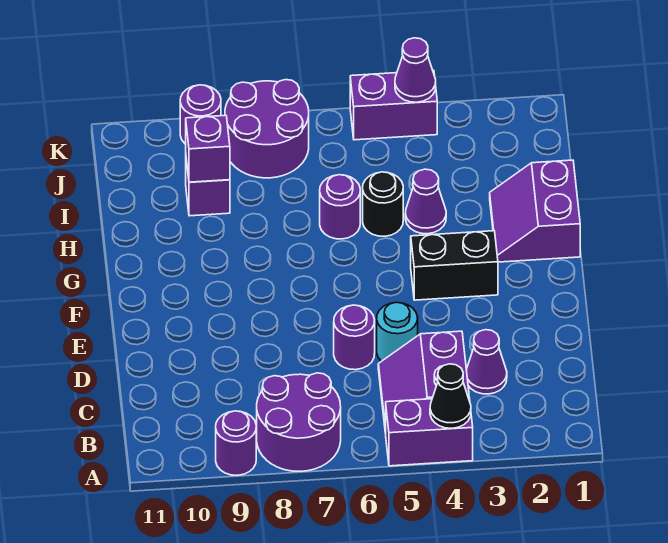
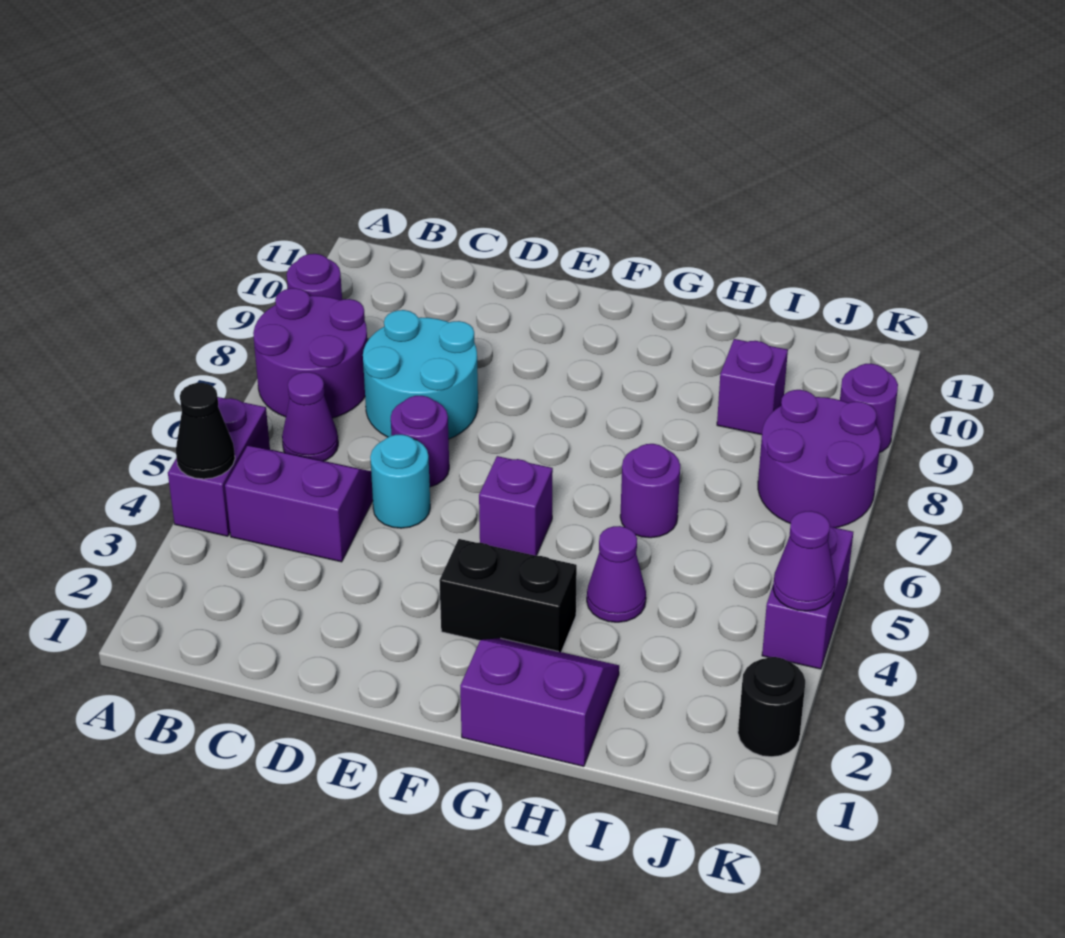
purple cone C3 level 1 -> purple cone B6 level 1
none -> cyan round brick C7:D8 level 1
black brick F3:F4 level 1 -> black brick F3:G3 level 1
black round brick H5 level 1 -> black round brick K2 level 1
purple brick I9 level 2 -> purple brick F5 level 1

